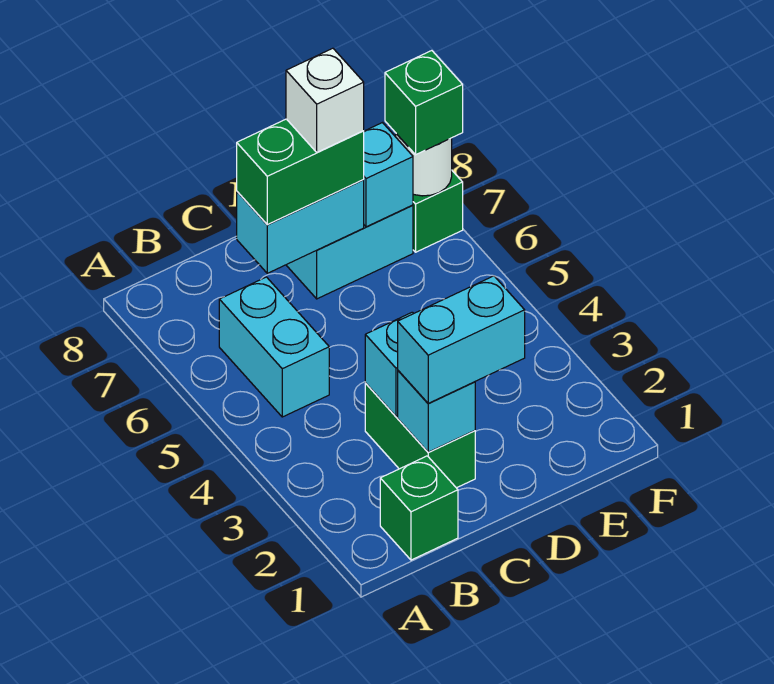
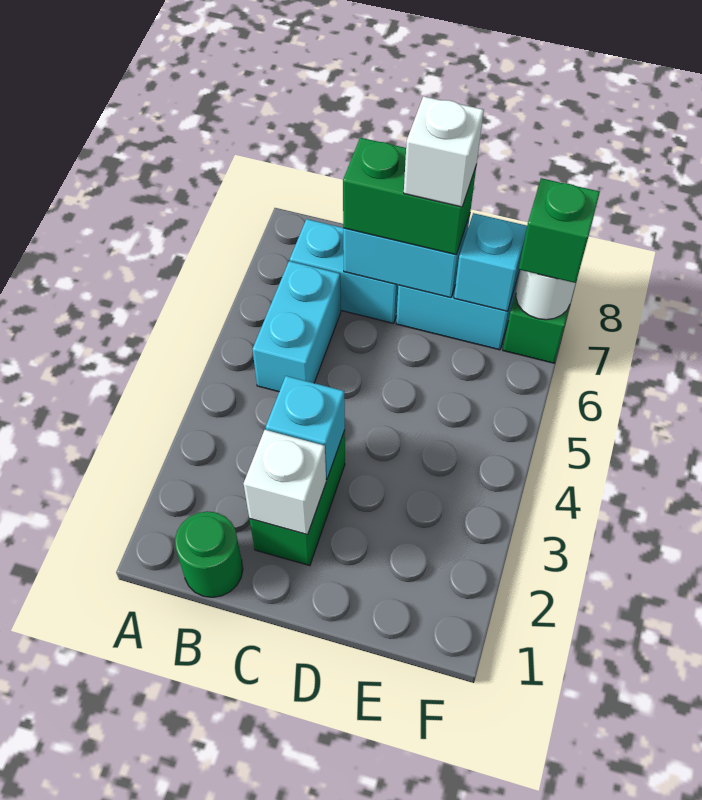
green brick B1 level 1 -> green round brick B1 level 1
cyan brick C2 level 2 -> white brick C2 level 2
cyan brick C2:D2 level 3 -> cyan brick B7:C7 level 1

